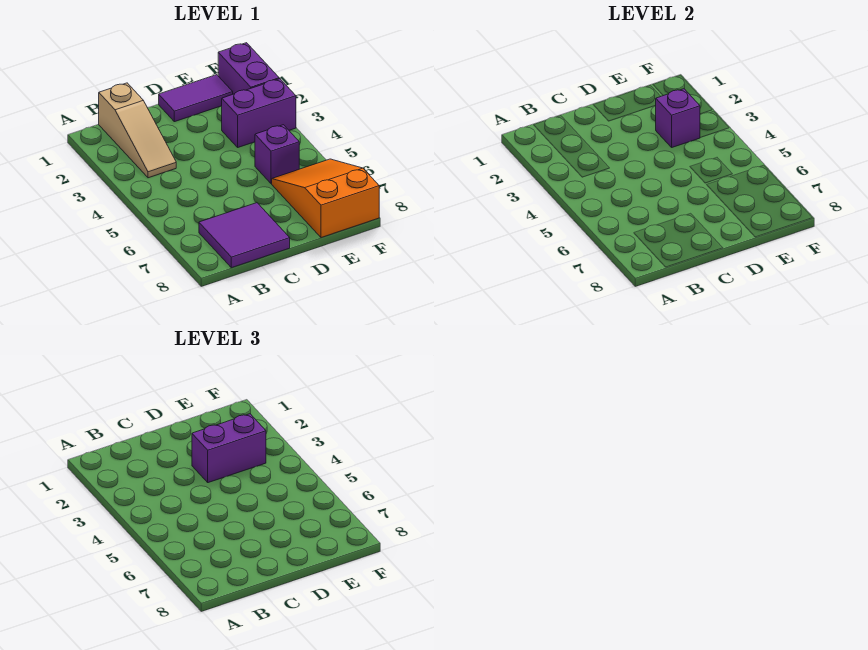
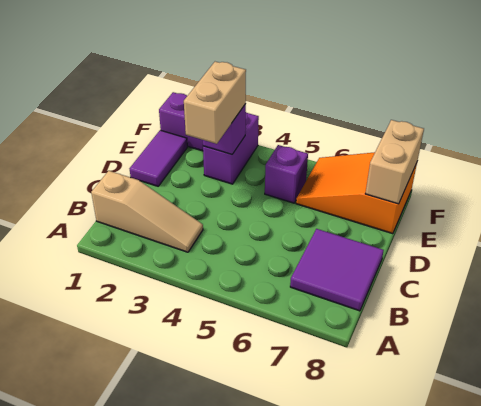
purple brick D3:E3 level 3 -> tan brick D3:E3 level 3
none -> tan brick E8:F8 level 2

